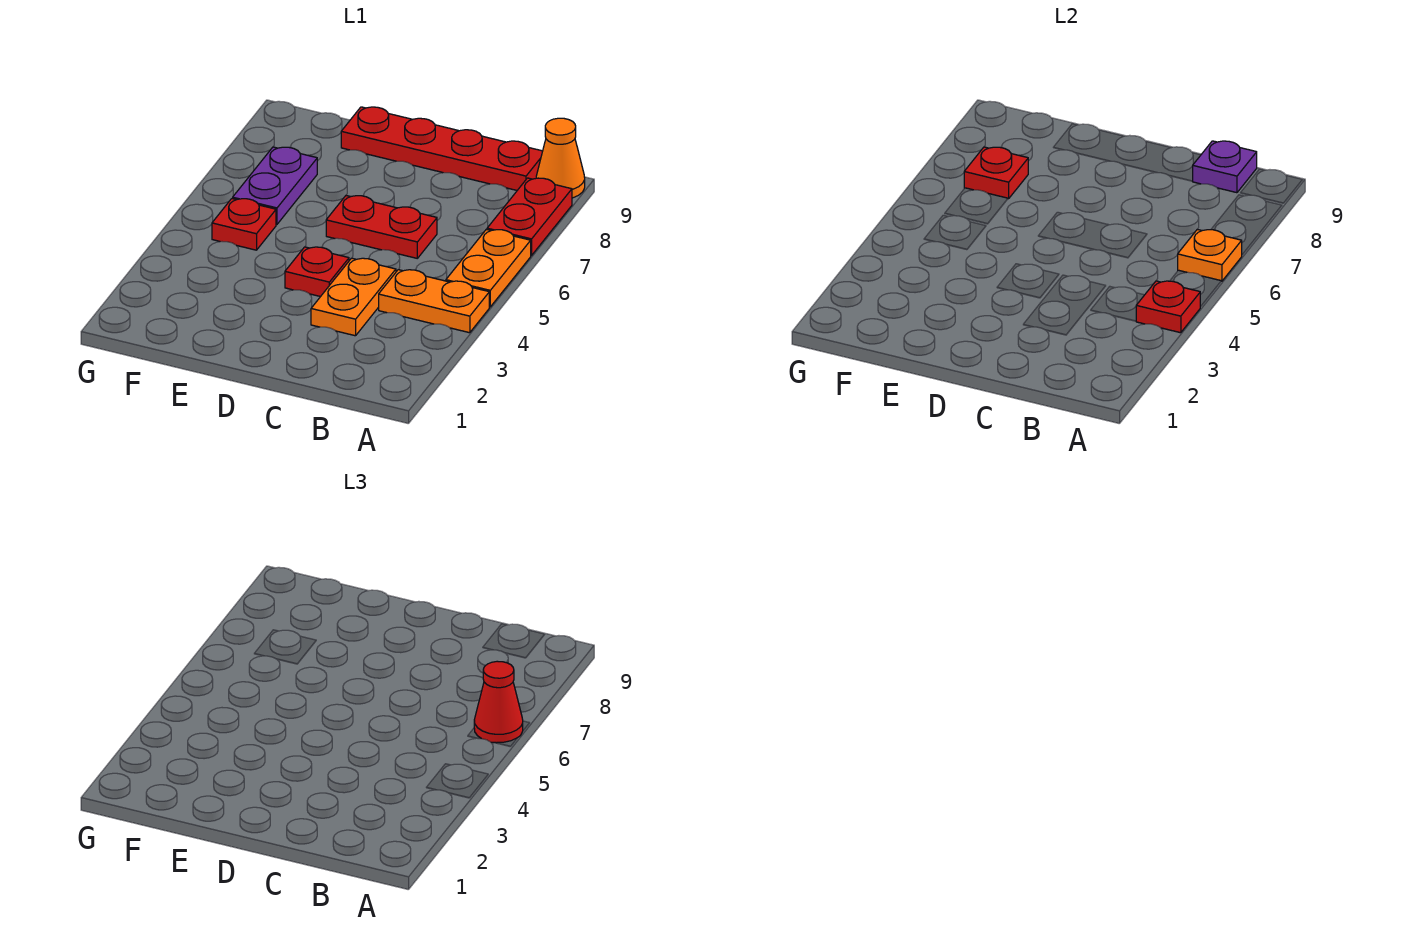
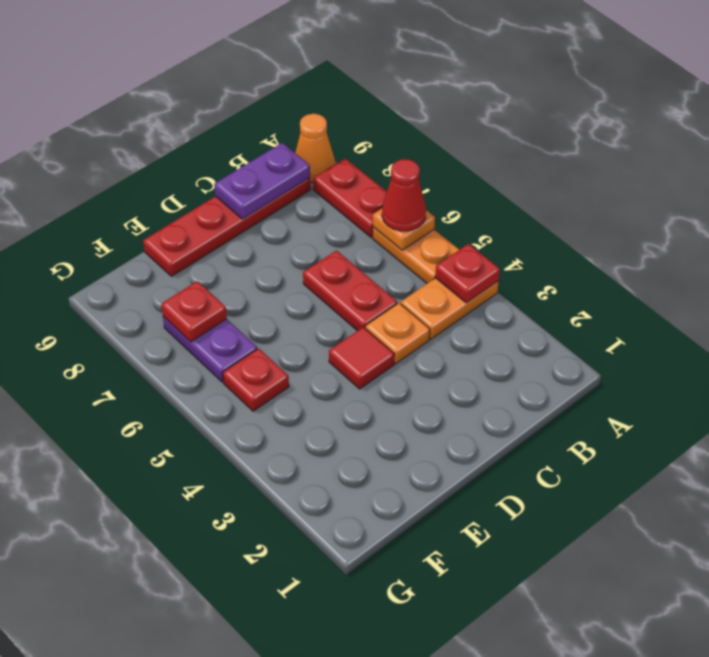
purple plate B9 level 2 -> purple plate B9:C9 level 2
orange plate C3:C4 level 1 -> orange plate C4 level 1
red plate C6:D6 level 1 -> red plate C5:C6 level 1
red plate D4 level 1 -> red tile D4 level 1

